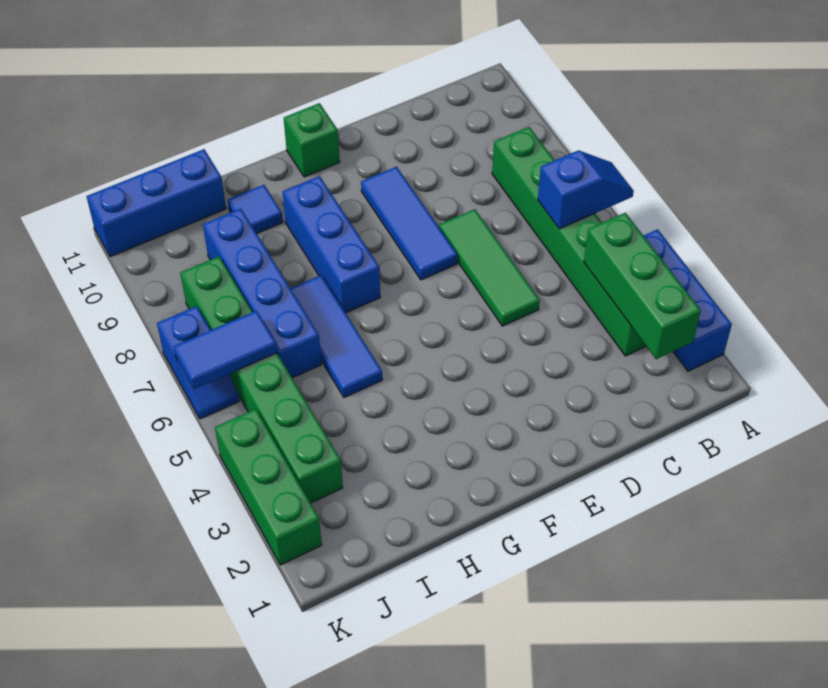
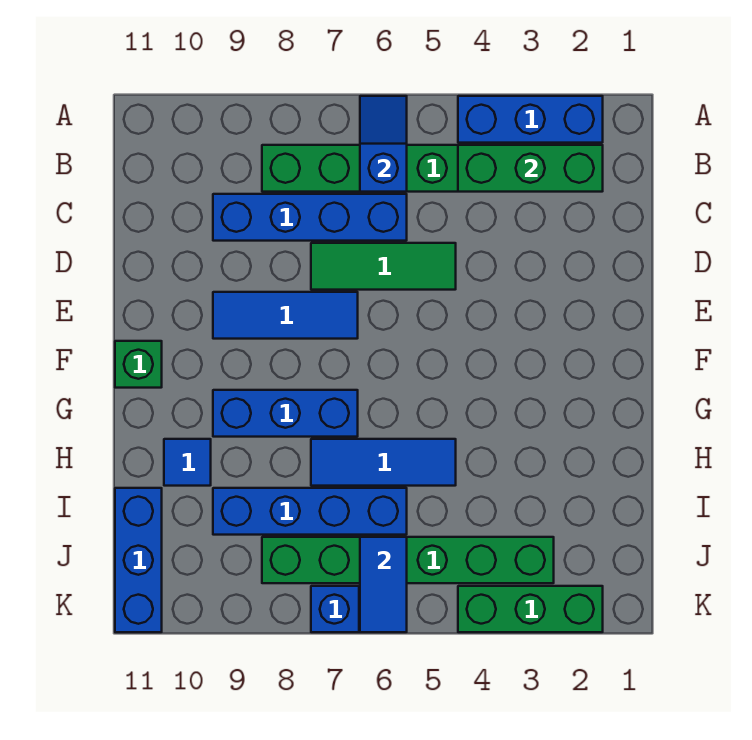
none -> blue brick C6:C9 level 1

